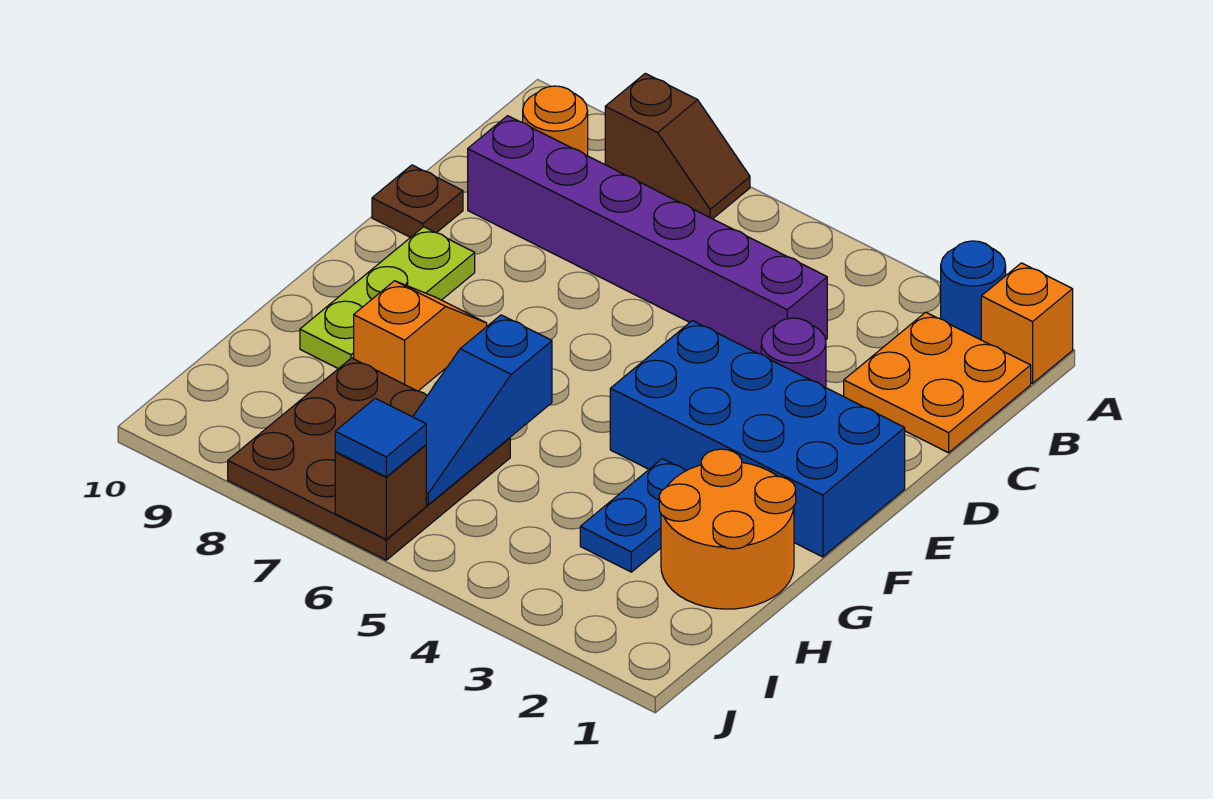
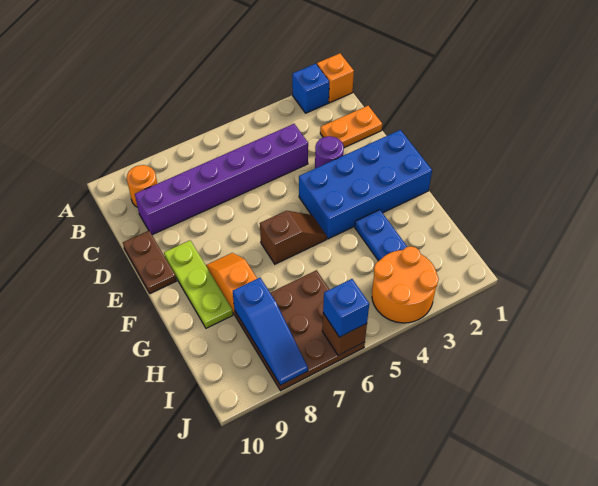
blue round brick A2 level 1 -> blue brick A2 level 1
brown slope A7:A8 level 1 top 8 -> brown slope F5:F6 level 1 top 6
orange plate B1:C2 level 1 -> orange plate C1:C2 level 1
brown plate D10 level 1 -> brown plate D10:E10 level 1
orange round brick G1:H2 level 1 -> orange round brick I3:J4 level 1
blue slope G6:I6 level 2 top G -> blue slope H8:J8 level 2 top H
blue tile J6 level 3 -> blue brick J6 level 3

